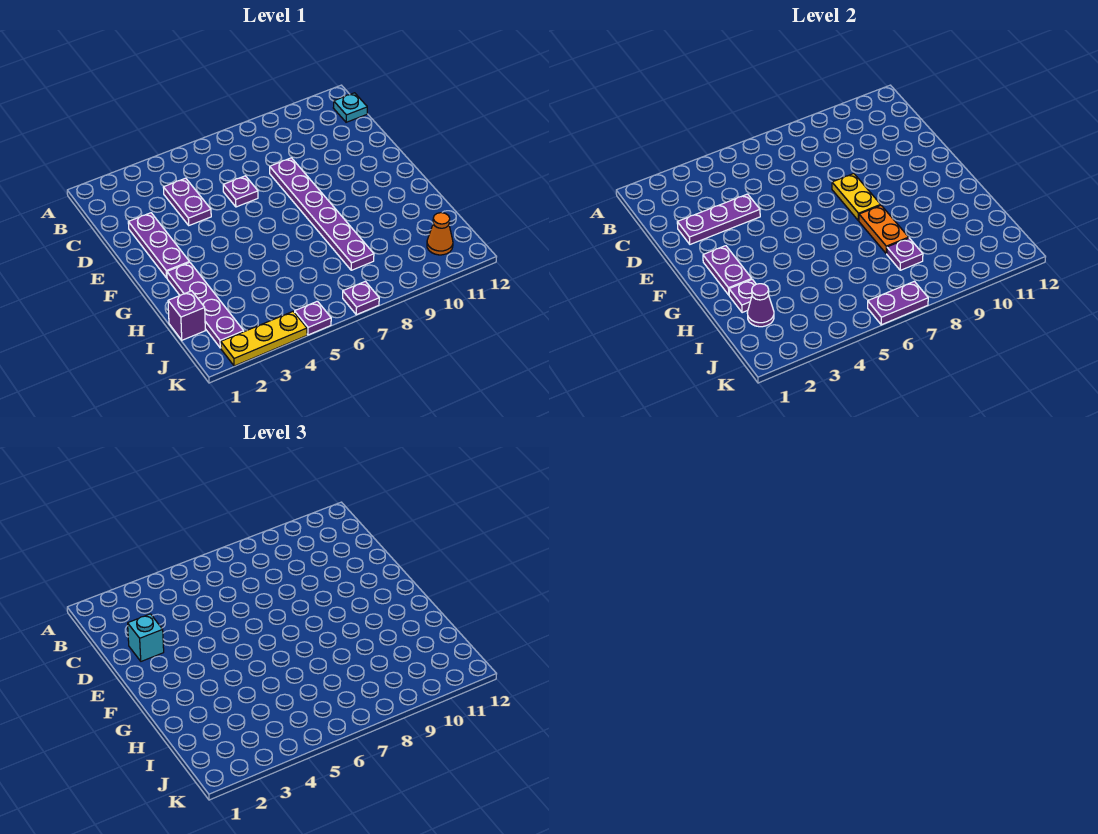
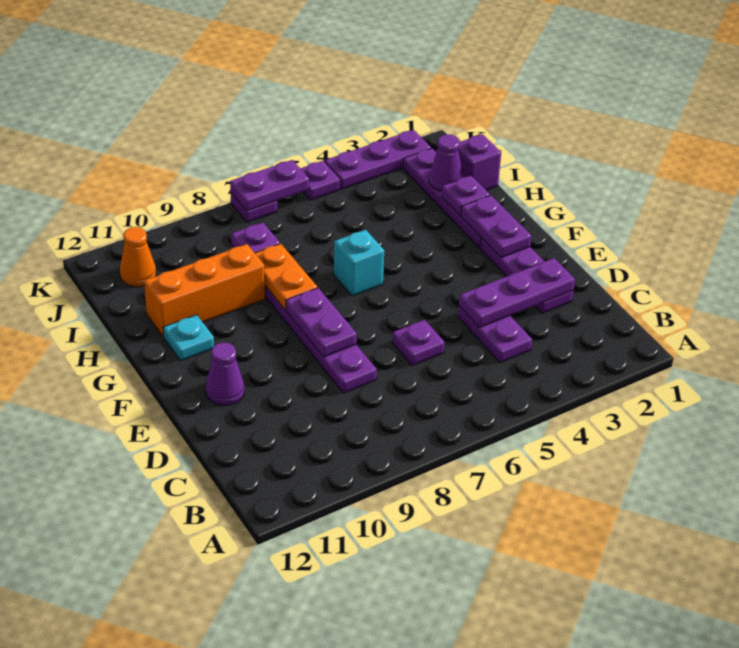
cyan plate B12 level 1 -> cyan plate G11 level 1
cyan brick D2 level 3 -> cyan brick G6 level 1
yellow plate E8:F8 level 2 -> purple plate E8:F8 level 2
none -> purple cone E11 level 1
none -> orange brick H9:H11 level 1
yellow plate K2:K4 level 1 -> purple plate K2:K4 level 1

